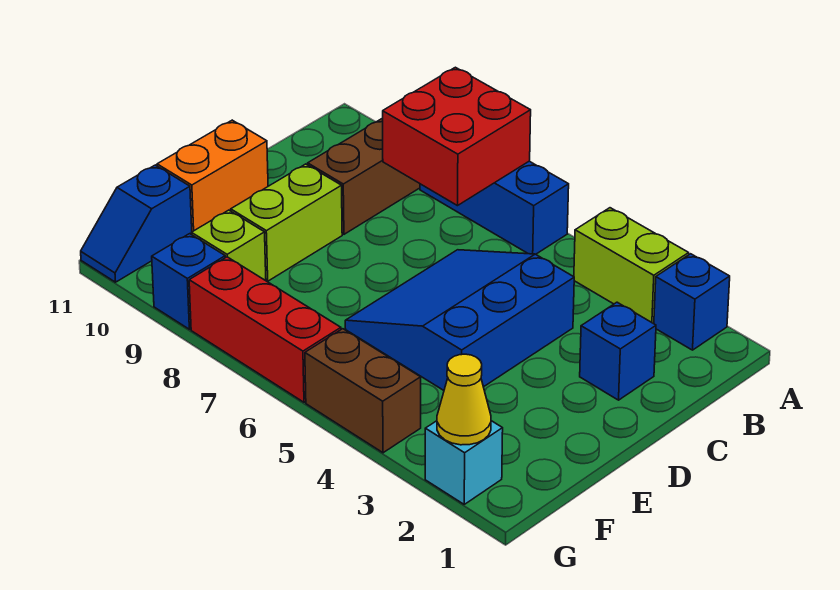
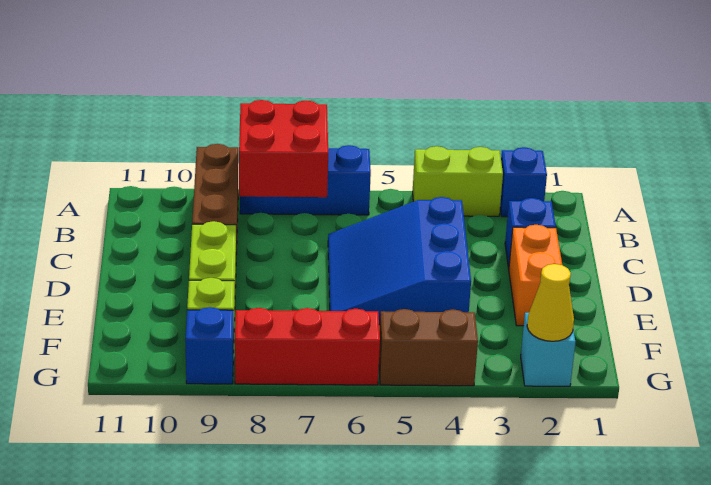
orange brick D11:E11 level 1 -> orange brick D2:E2 level 1
blue slope F11:G11 level 1 top F -> none

